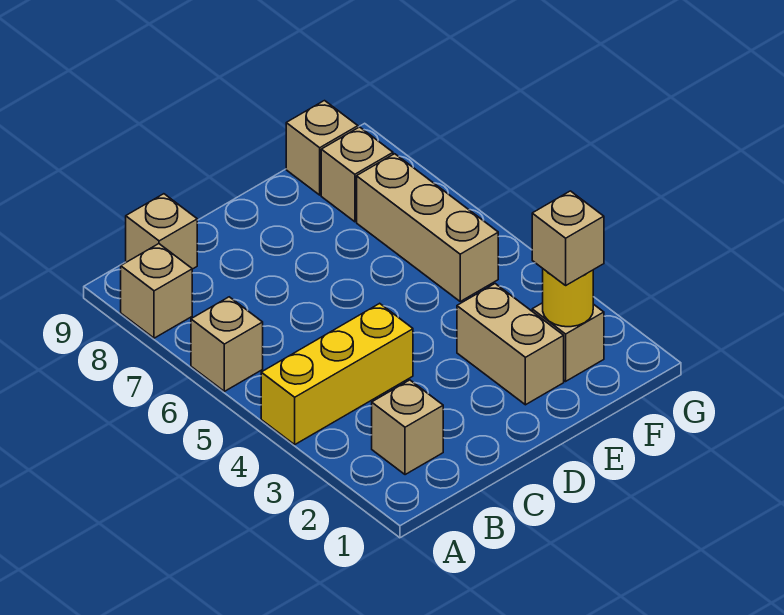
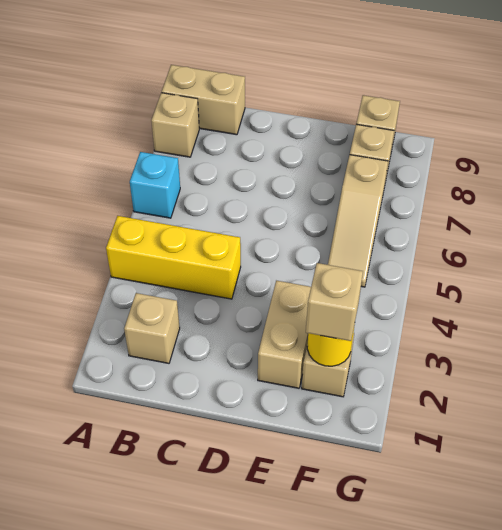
tan brick A6 level 1 -> cyan brick A6 level 1
tan brick B9 level 1 -> tan brick A9:B9 level 1
tan brick F5:F7 level 1 -> tan slope F5:F7 level 1 top 7

